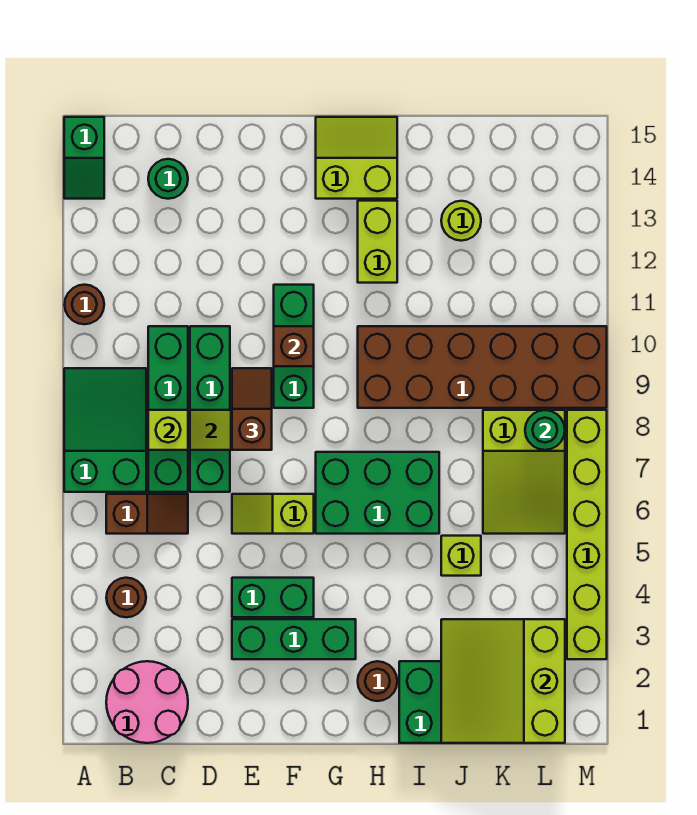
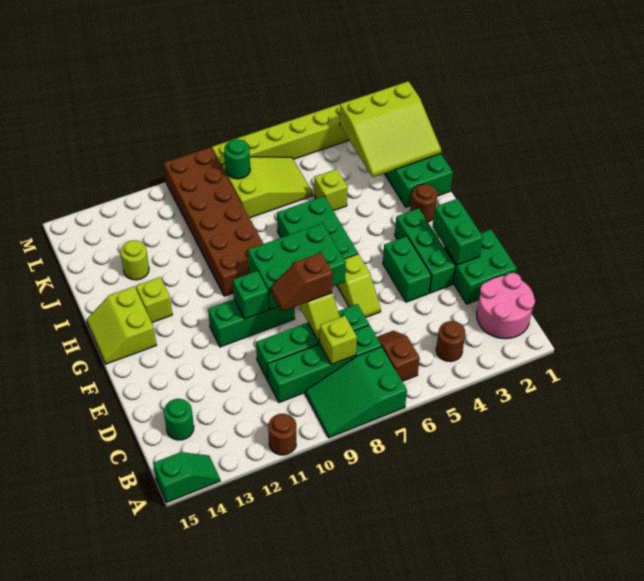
none -> green brick D1:E2 level 1
none -> green brick E2:F2 level 2
none -> green brick F7:G9 level 2
brown brick F10 level 2 -> green brick F10 level 2
lime brick H12:H13 level 1 -> lime brick H13 level 1

